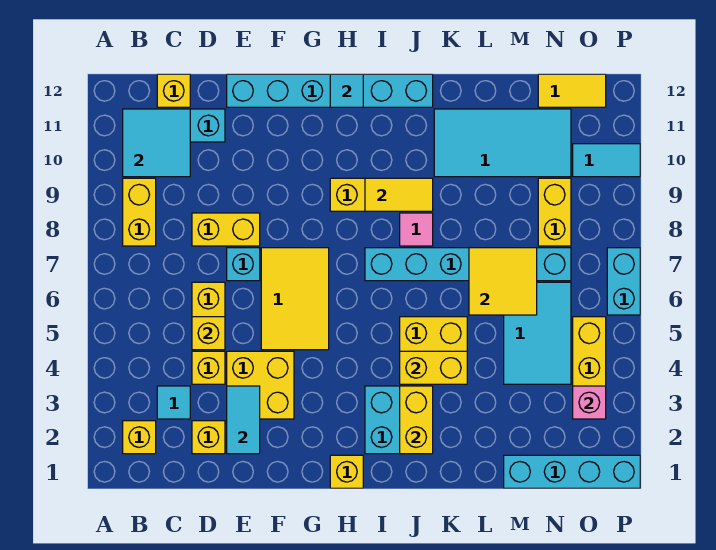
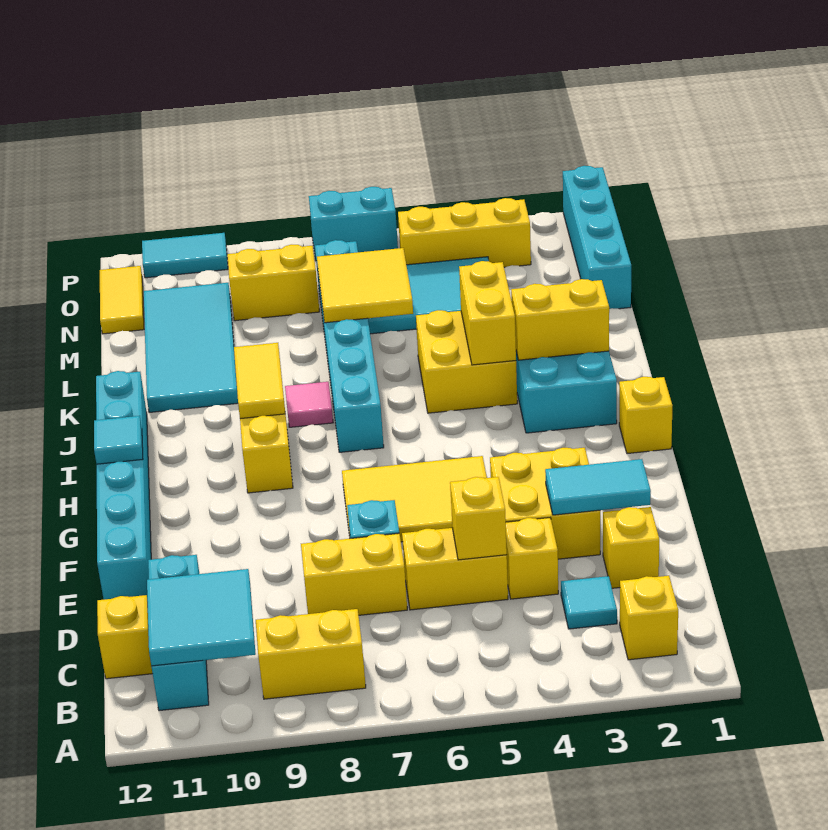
yellow brick D8:E8 level 1 -> yellow brick D7:D8 level 1
pink brick O3 level 2 -> none
cyan tile O10:P10 level 1 -> cyan tile P10:P11 level 1

